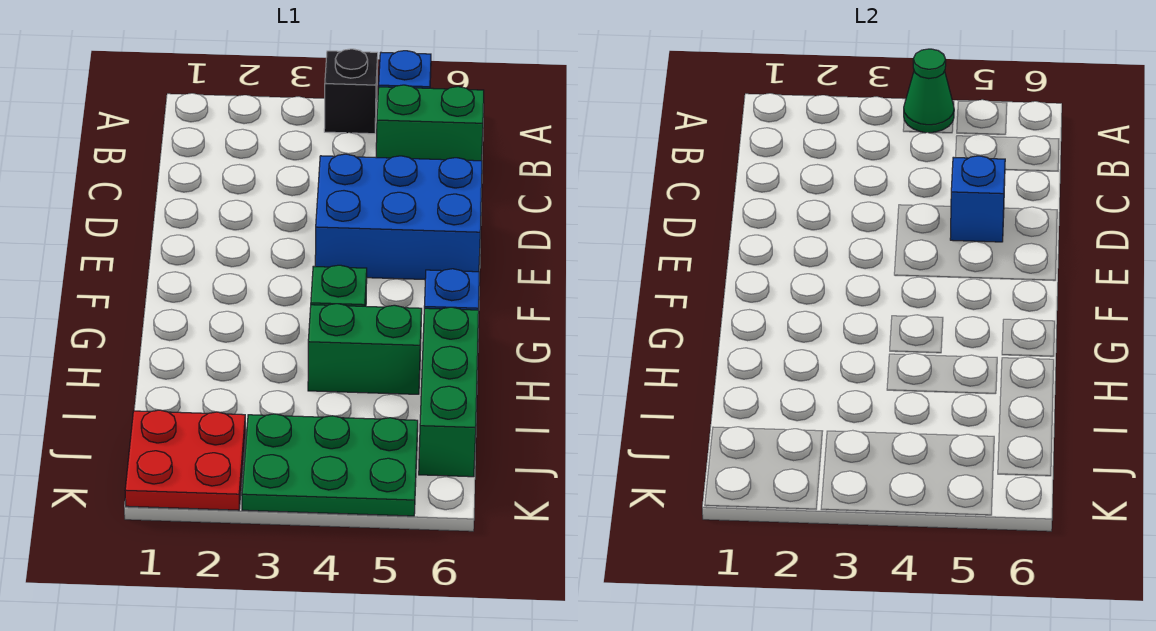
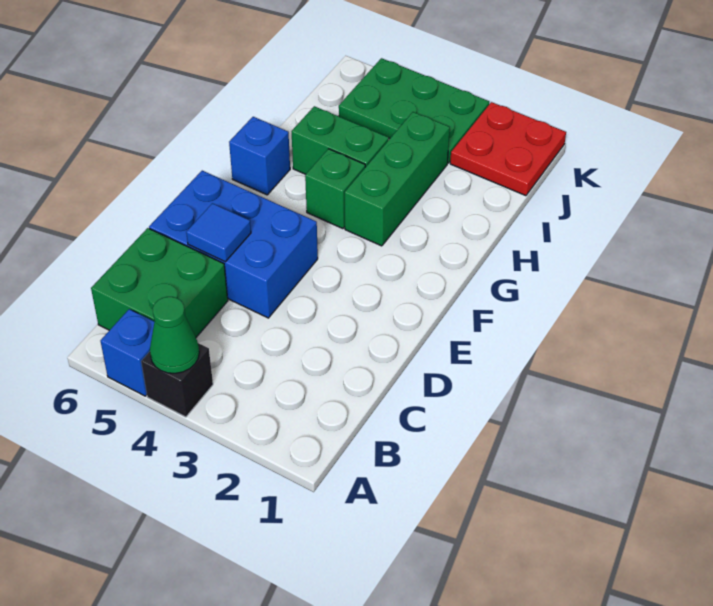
green brick B5:B6 level 1 -> green brick B5:C6 level 1
blue brick D5 level 2 -> blue tile D5 level 2
green brick H6:J6 level 1 -> green brick G3:I3 level 1

